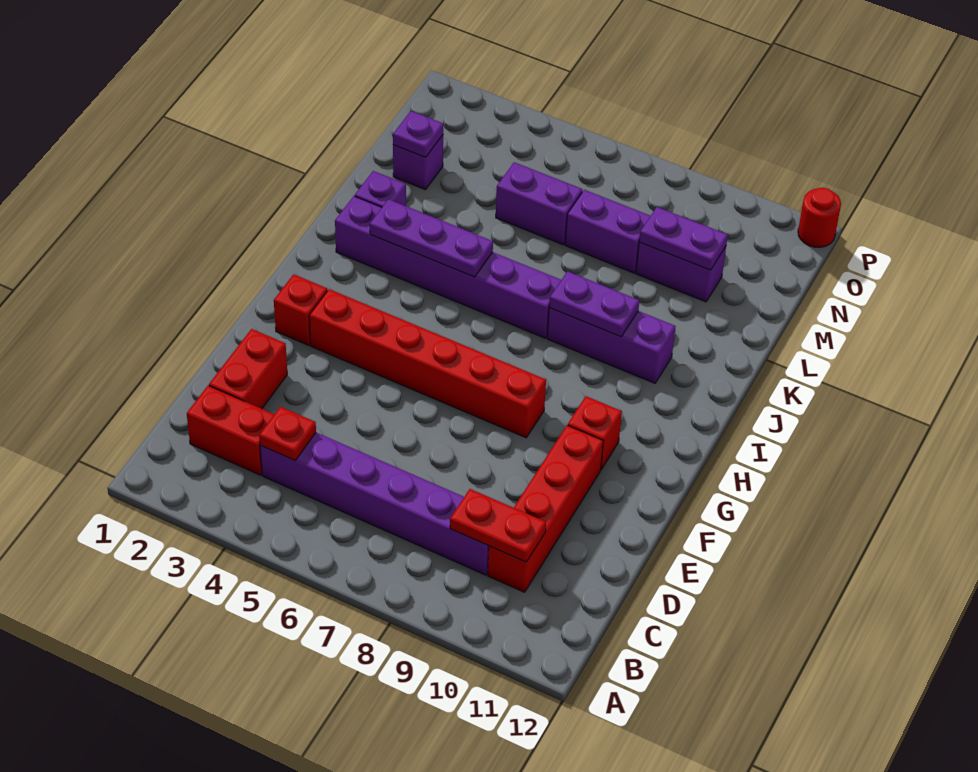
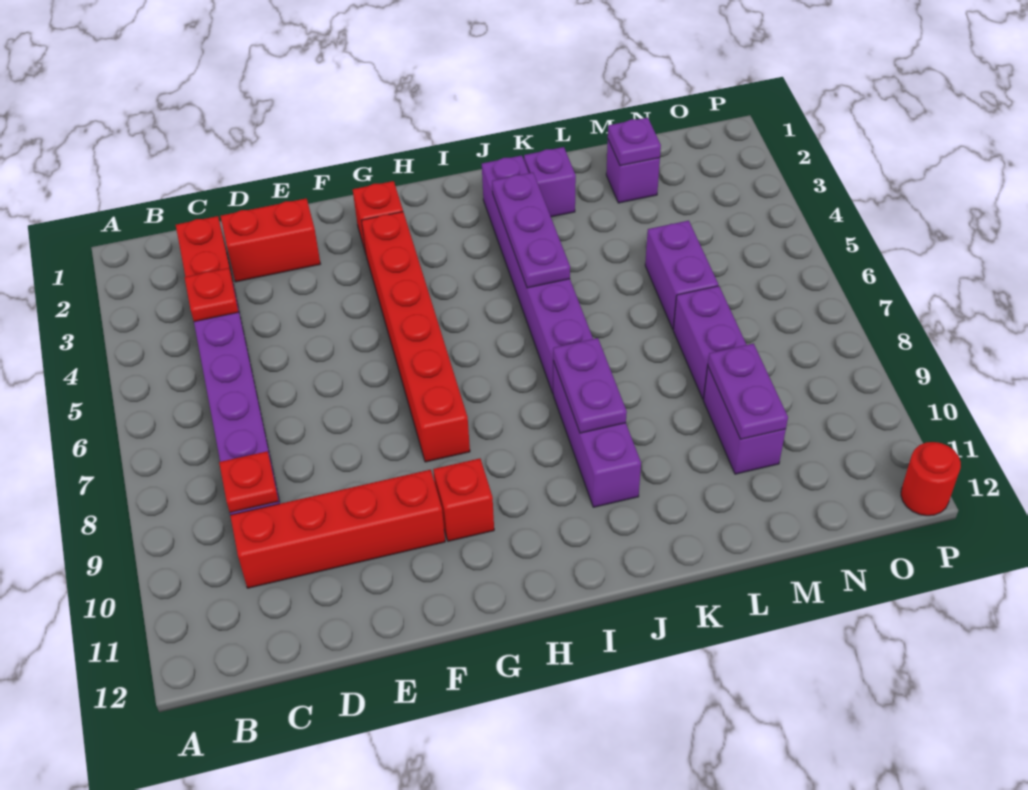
red plate C9:C10 level 2 -> red plate C9 level 2

